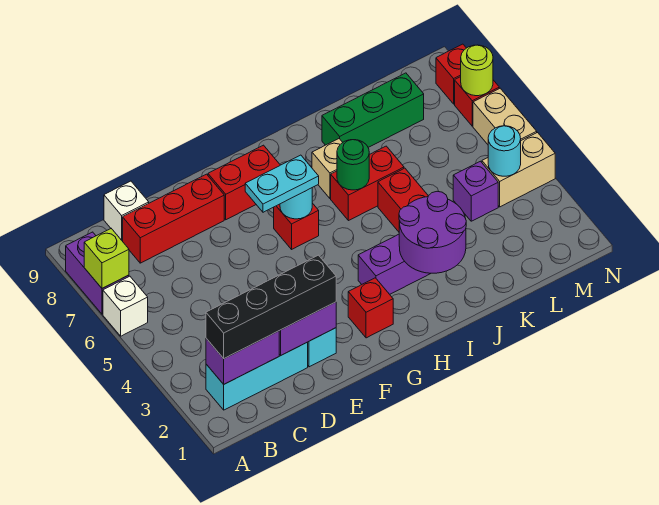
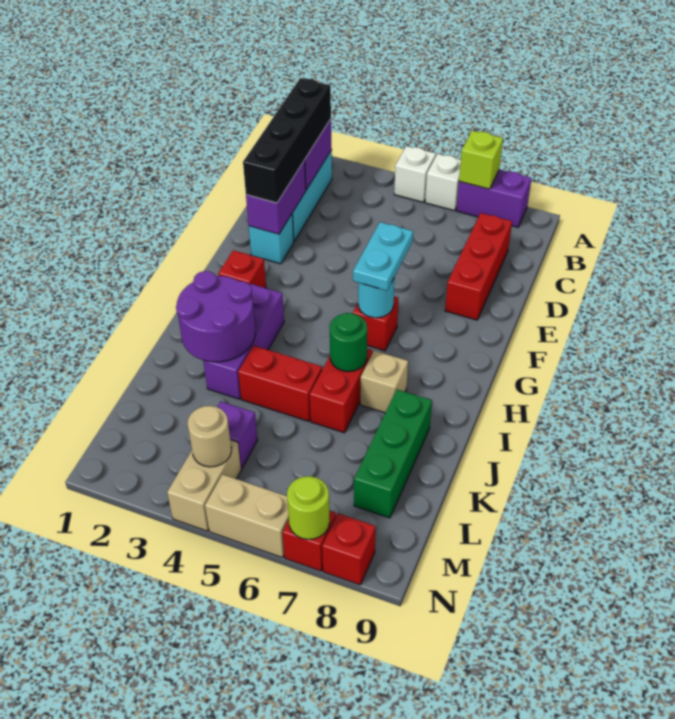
white brick C9 level 1 -> white brick A5 level 1
red brick F8:G8 level 1 -> none
cyan round brick M4 level 2 -> tan round brick M4 level 2

